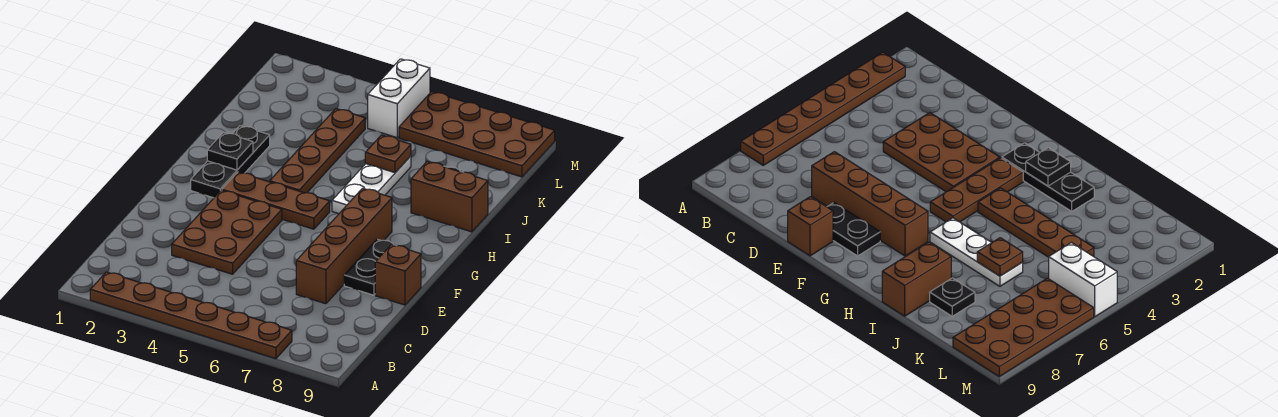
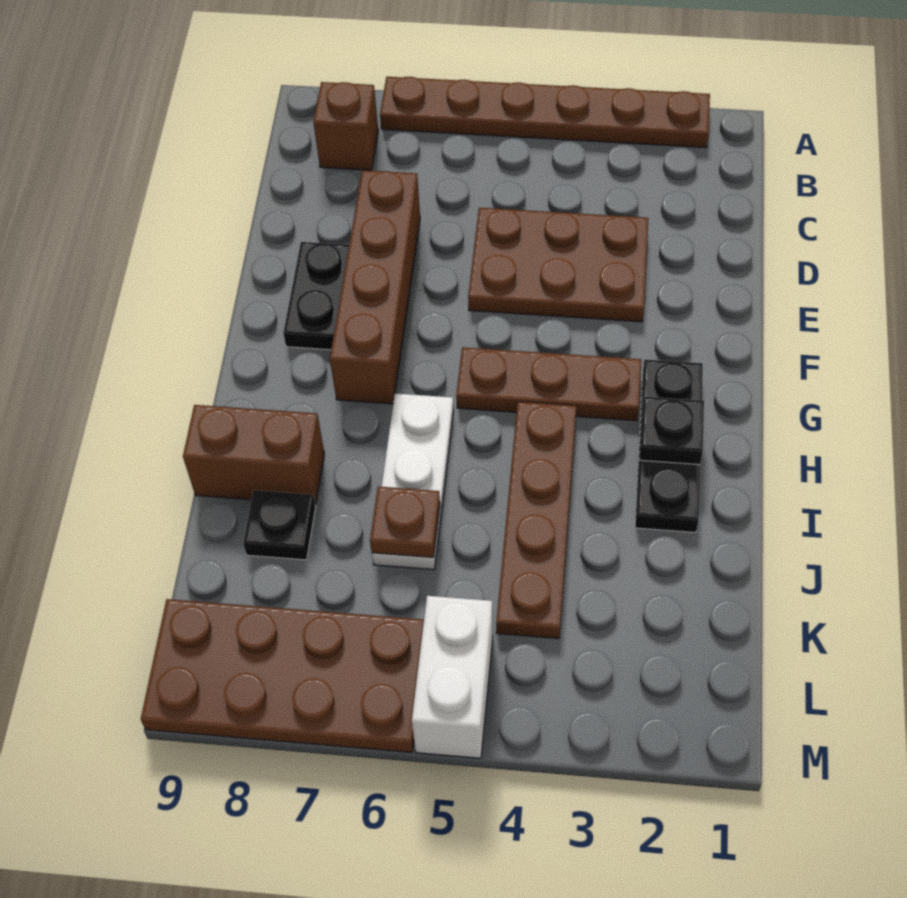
brown plate D3:F4 level 1 -> brown plate D3:E5 level 1
brown brick E9 level 1 -> brown brick B8 level 1

